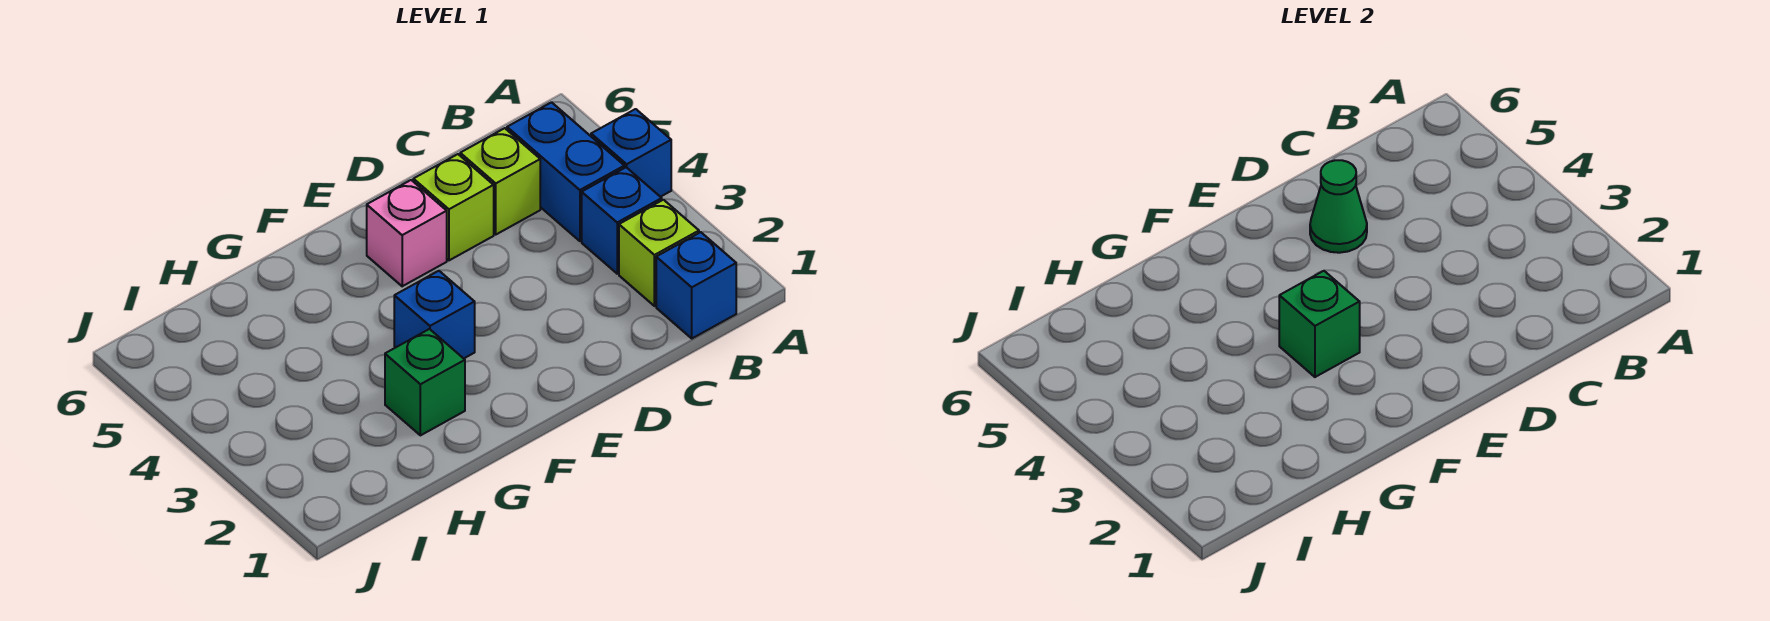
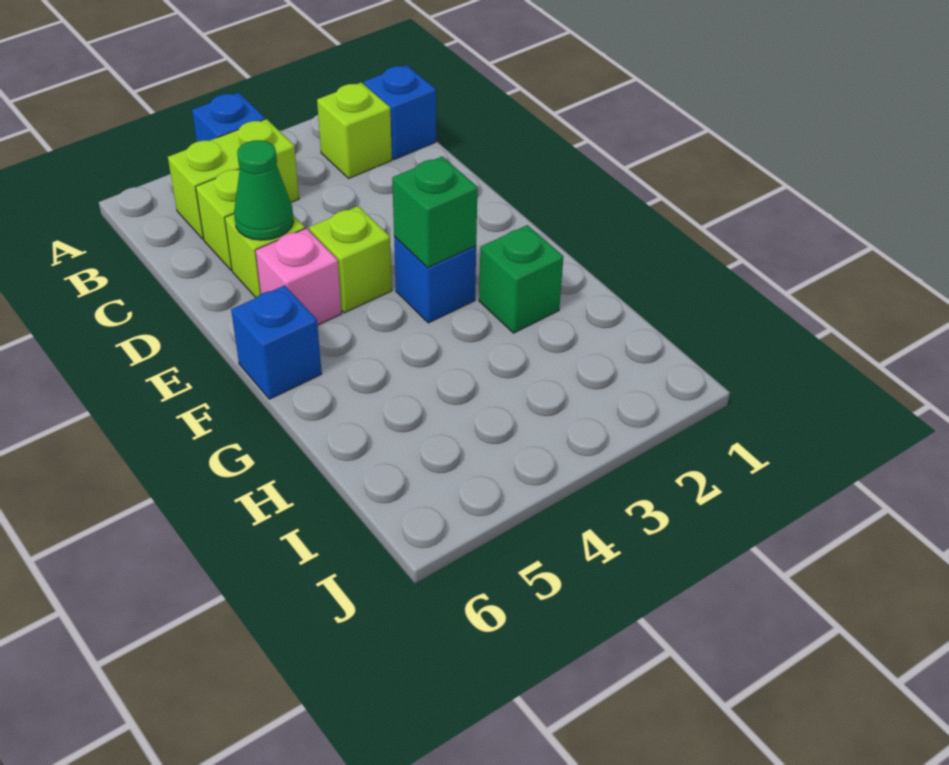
blue brick B3 level 1 -> blue brick F6 level 1
blue brick B4:B5 level 1 -> lime brick B4:B5 level 1
none -> lime brick E4 level 1

